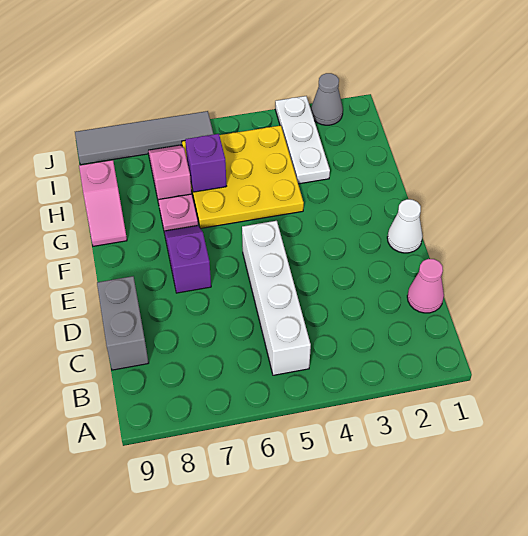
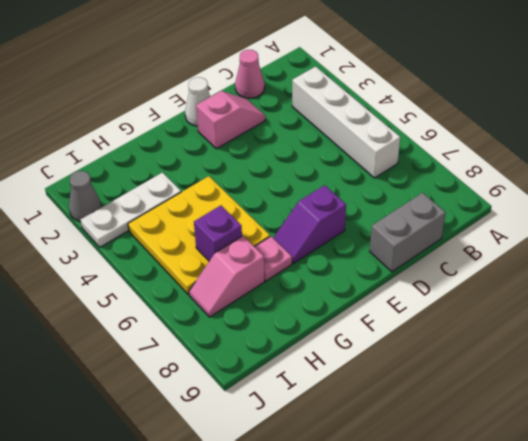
white brick B5:E5 level 1 -> white brick B3:B6 level 1
pink slope G9:H9 level 1 top H -> pink slope D2:E2 level 1 top E
grey tile J6:J9 level 1 -> none

